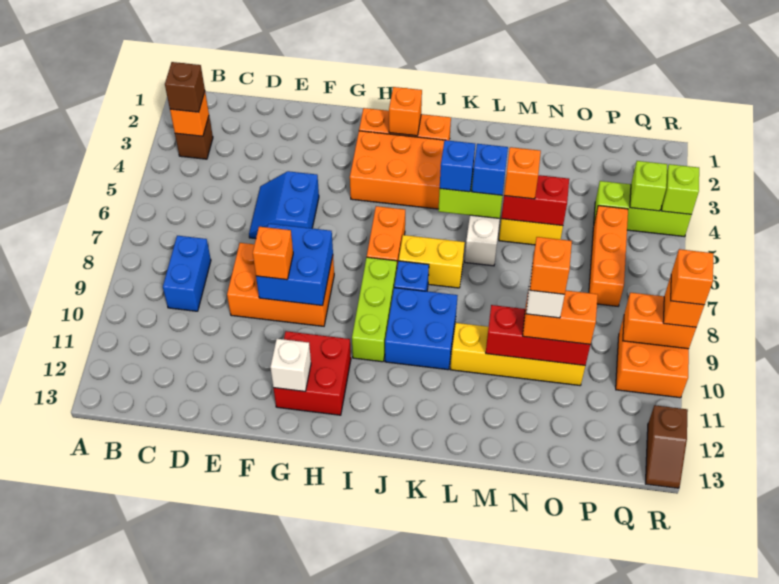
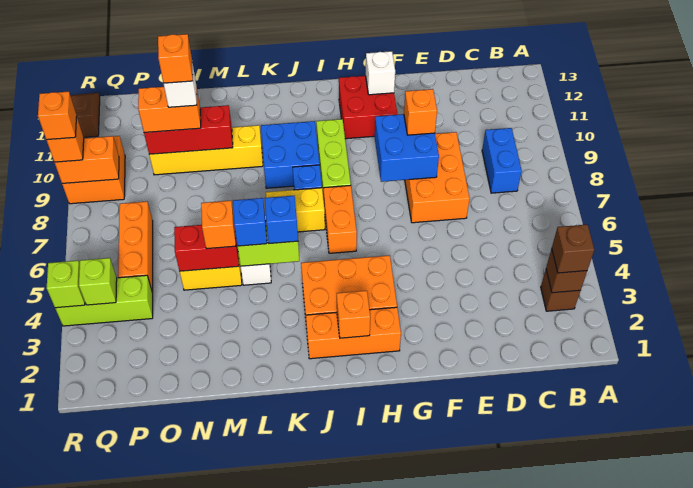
orange brick B3 level 2 -> brown brick B3 level 2
blue slope E5:F6 level 1 top F -> none
orange brick E8:G9 level 1 -> orange brick E7:F9 level 1

